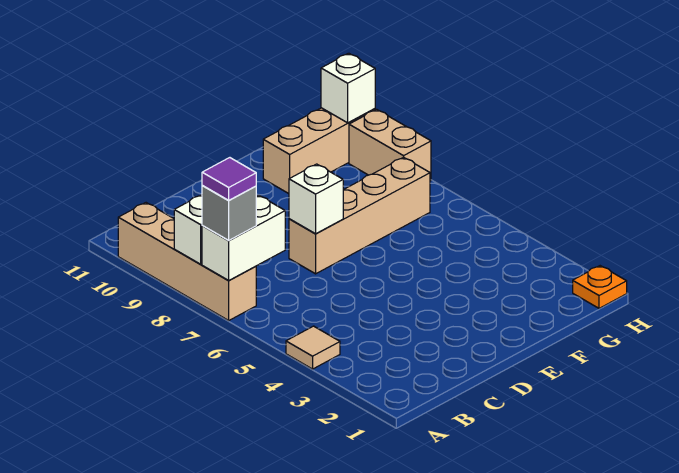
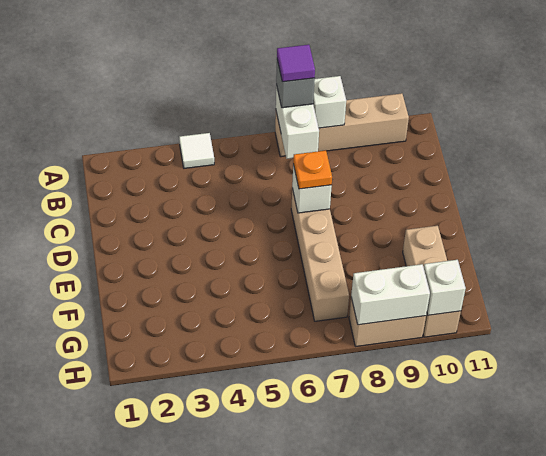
tan tile A4 level 1 -> white tile A4 level 1
orange plate H1 level 1 -> orange plate D7 level 3
none -> white brick H8:H9 level 2

